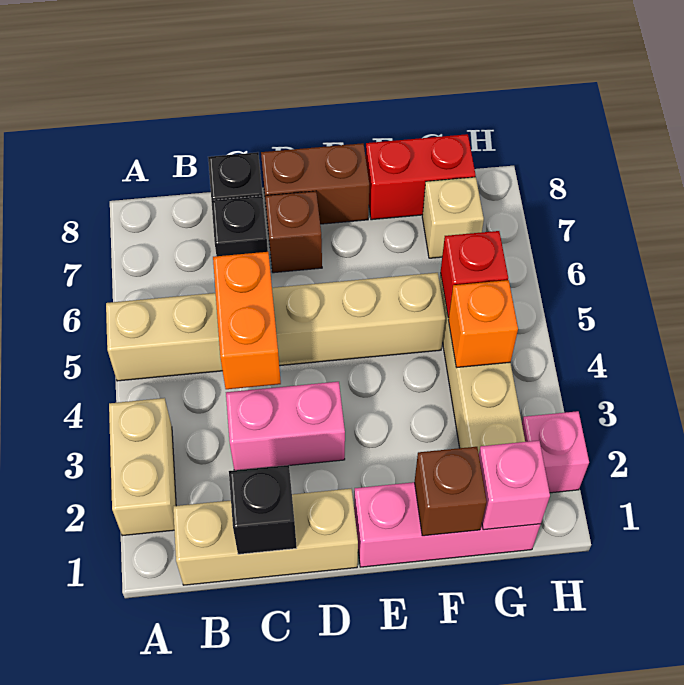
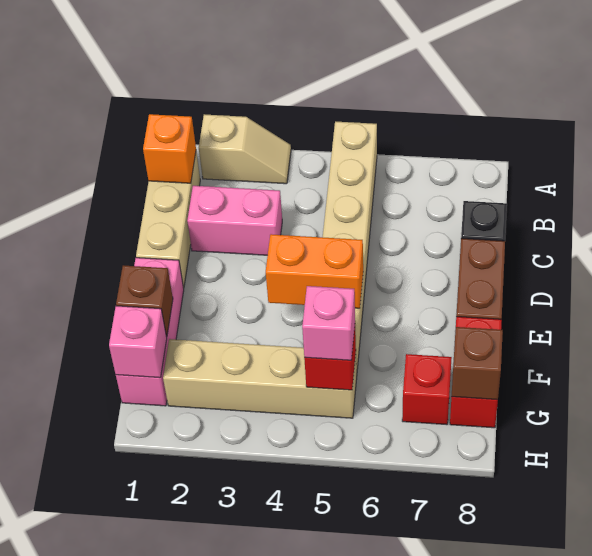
tan brick A2:A3 level 1 -> tan slope A2:A3 level 1 top 2
black brick C1 level 2 -> none
pink brick C3:D3 level 1 -> pink brick C2:C3 level 1
orange brick C4:C5 level 2 -> orange brick E4:E5 level 2
black brick C7 level 1 -> none
brown brick D7 level 1 -> brown brick G8 level 2
orange brick G4 level 2 -> orange brick B1 level 2
tan brick G7 level 1 -> red brick G7 level 1
pink brick H2 level 1 -> pink brick G5 level 3

